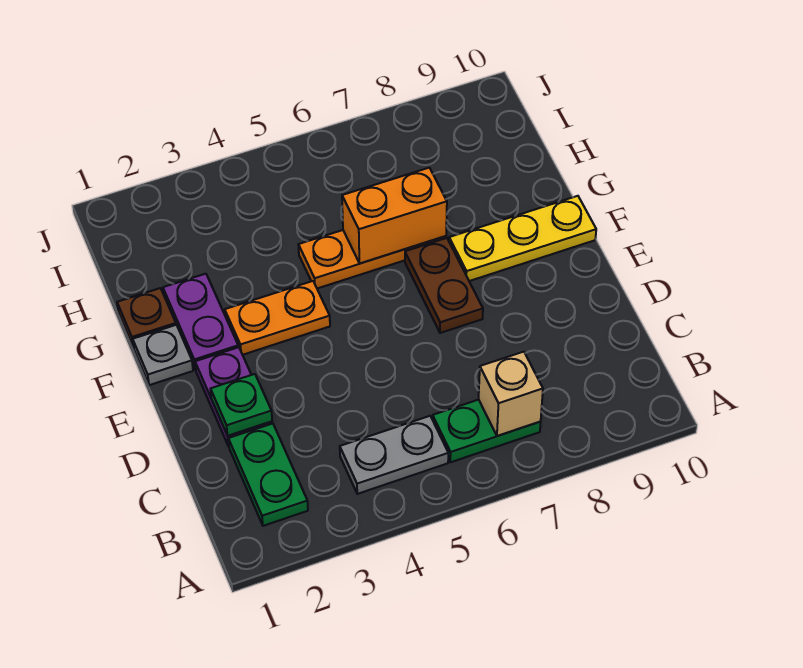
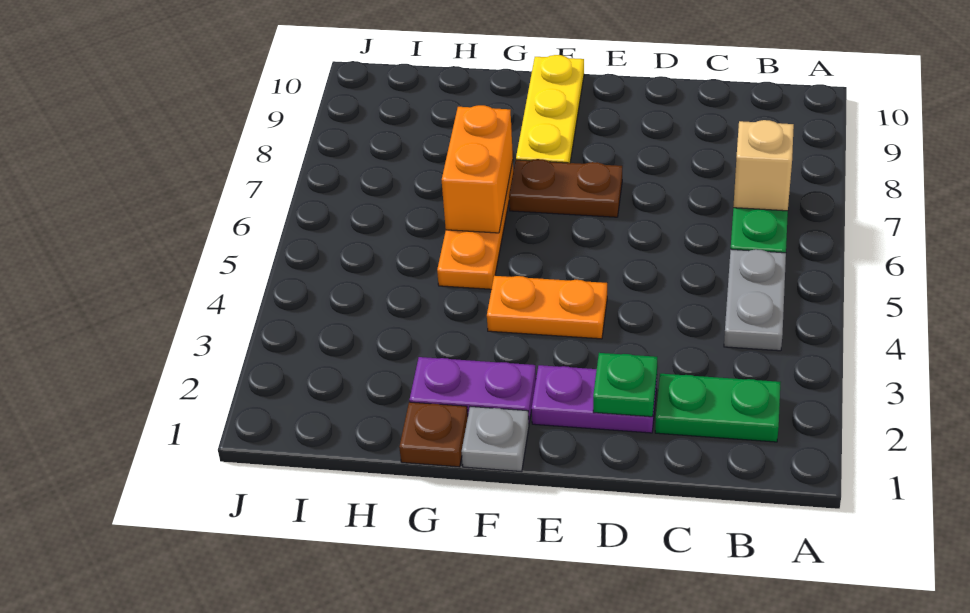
orange plate F3:F4 level 1 -> orange plate E4:F4 level 1

